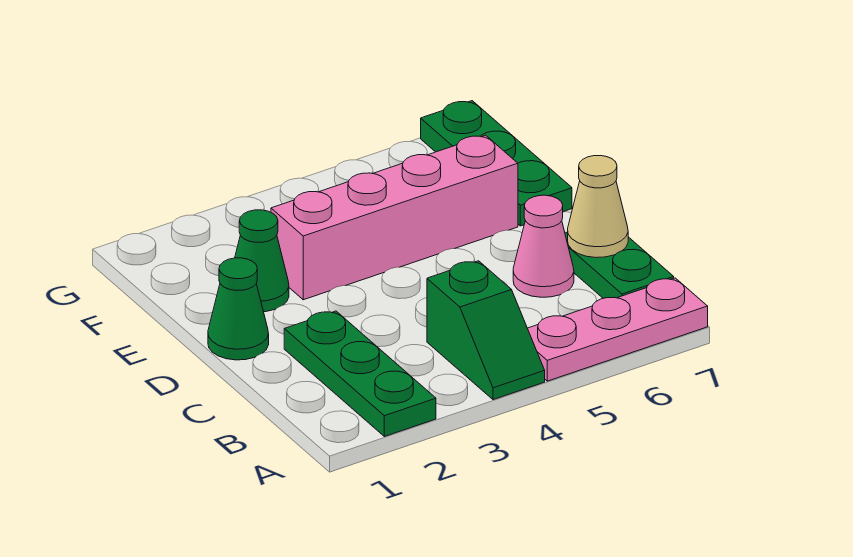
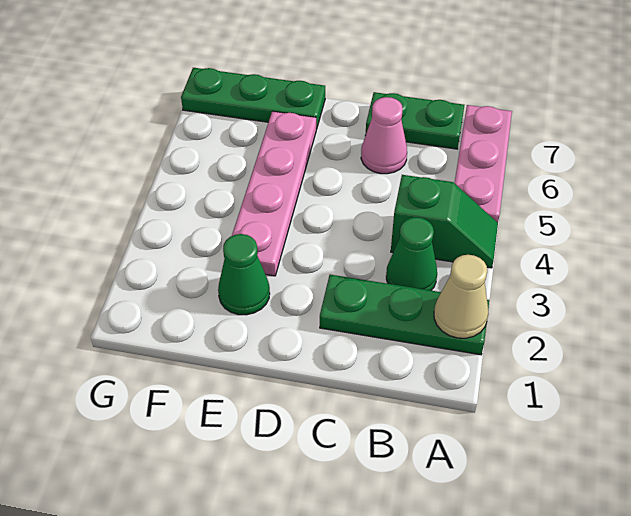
tan cone C7 level 2 -> tan cone A2 level 2
green cone D1 level 1 -> green cone B3 level 1
pink brick E3:E6 level 1 -> pink plate E3:E6 level 1

